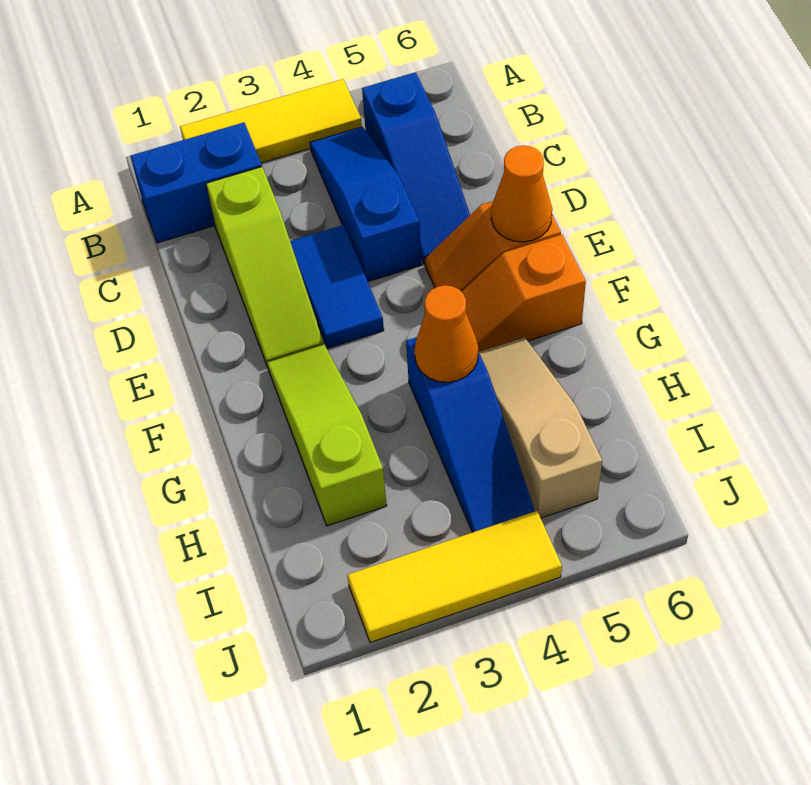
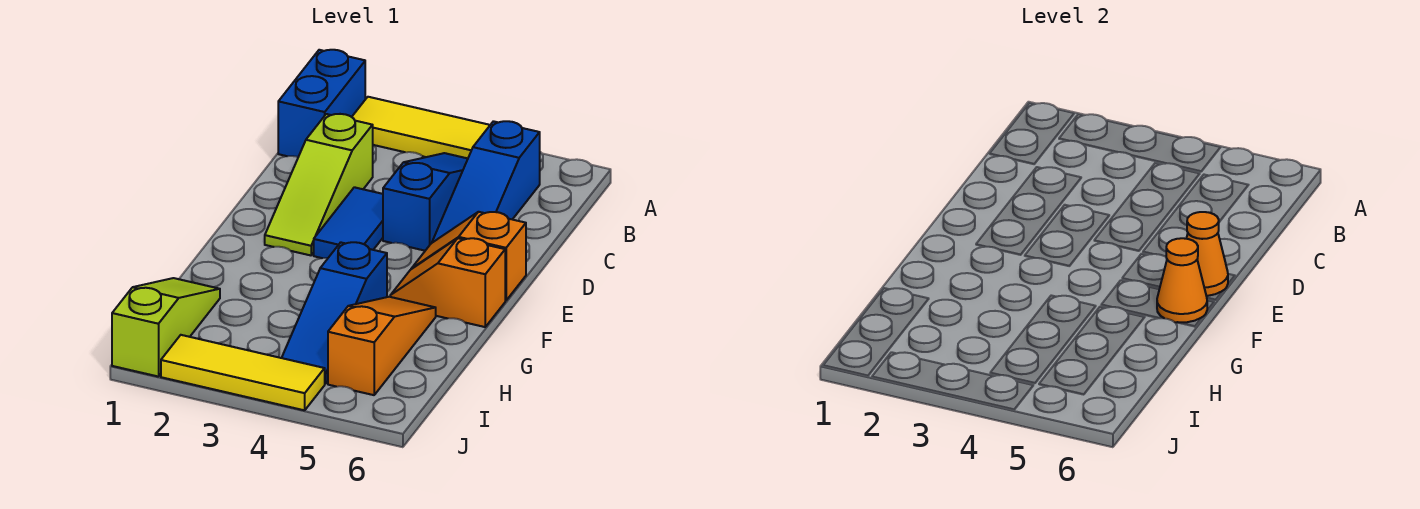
blue brick B1:B2 level 1 -> blue brick A1:B1 level 1
lime slope F2:H2 level 1 top H -> lime slope H1:J1 level 1 top J
orange cone G4 level 2 -> orange cone F6 level 2
tan slope G5:I5 level 1 top I -> orange slope G5:I5 level 1 top I

